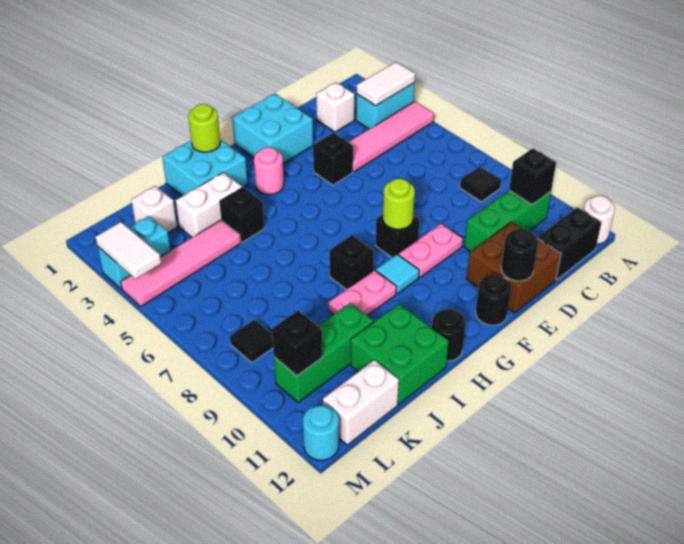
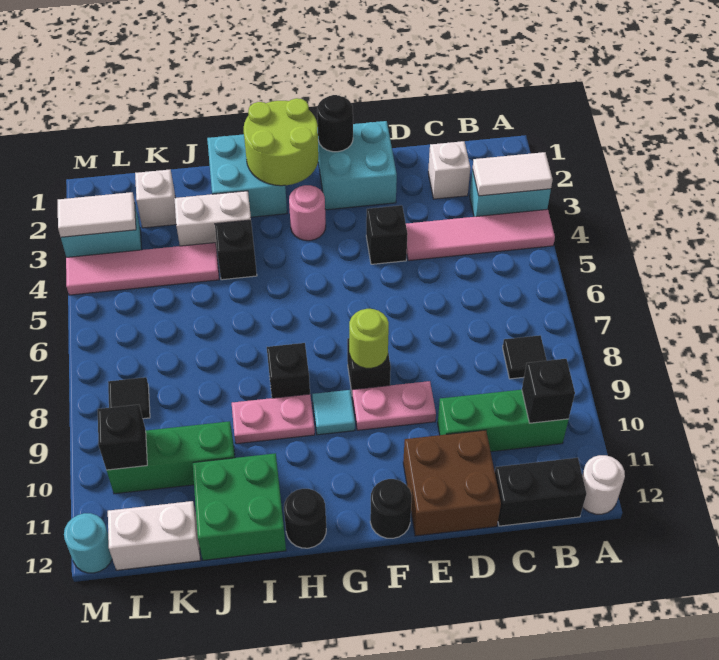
black round brick E12 level 2 -> black round brick F1 level 2
lime round brick H1 level 2 -> lime round brick G1:H2 level 2
white tile M3:M4 level 2 -> white tile L3:M3 level 2

